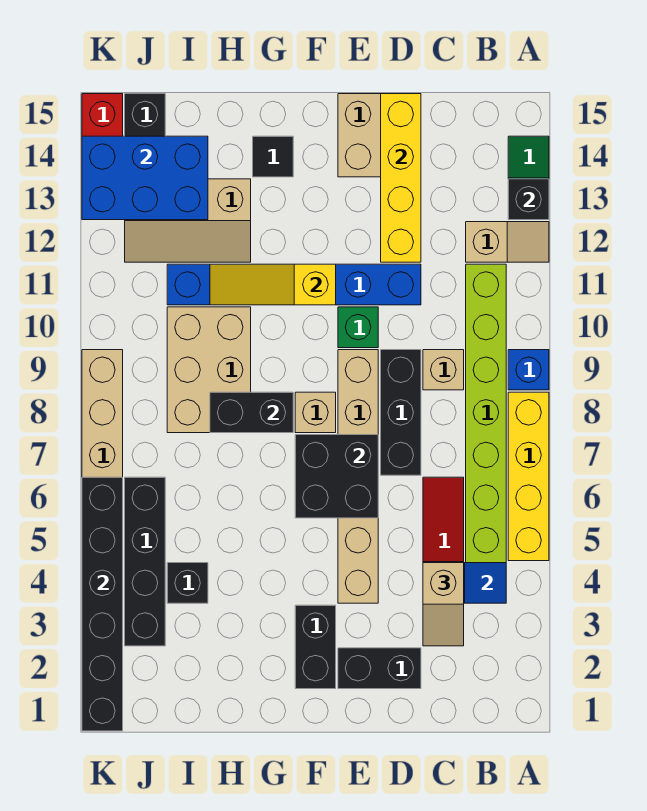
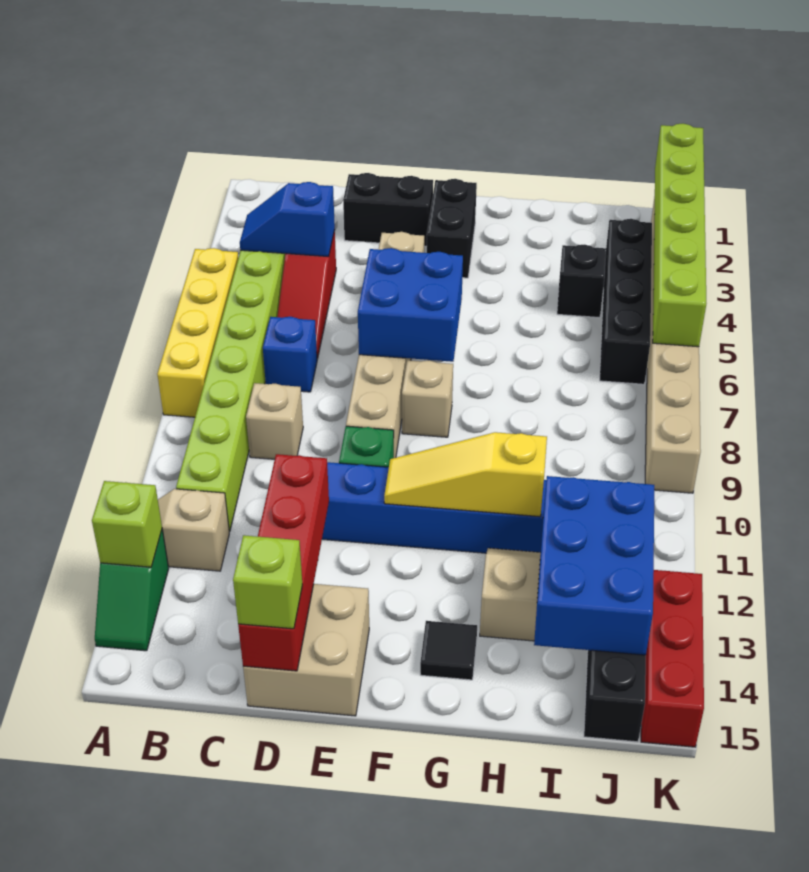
blue brick A9 level 1 -> blue brick C7 level 1
black brick A13 level 2 -> lime brick A13 level 2
tan slope C3:C4 level 3 top 4 -> none
black brick D7:D9 level 1 -> none
yellow brick D12:D15 level 2 -> red brick D12:D15 level 2
none -> lime brick D15 level 3
black brick E6:F7 level 2 -> blue brick E6:F7 level 2
yellow slope F11:H11 level 2 top F -> yellow slope F11:H11 level 2 top H
black brick G8:H8 level 2 -> none
tan brick H8:I10 level 1 -> none
blue brick I13:K14 level 2 -> blue brick I12:J14 level 2
black brick K1:K6 level 2 -> lime brick K1:K6 level 2

